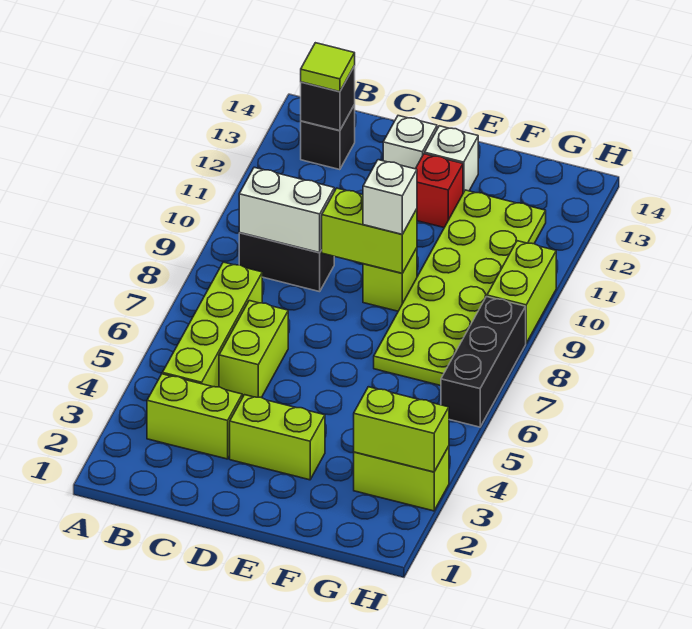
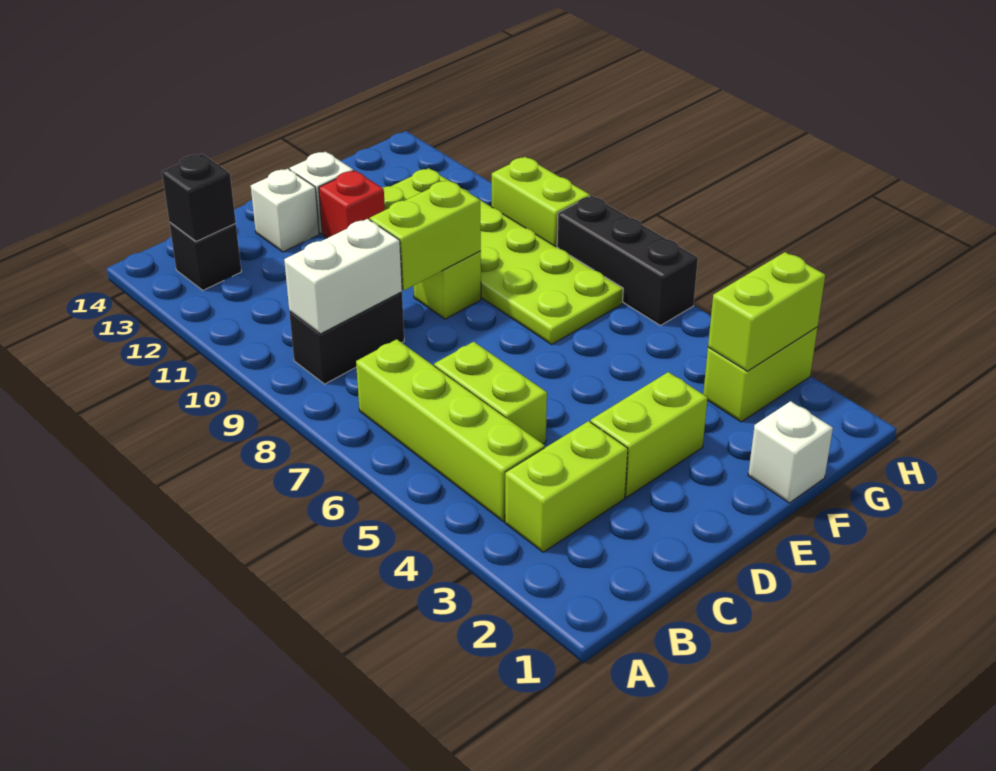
lime tile B13 level 3 -> none
white brick E9 level 3 -> white brick F1 level 1

